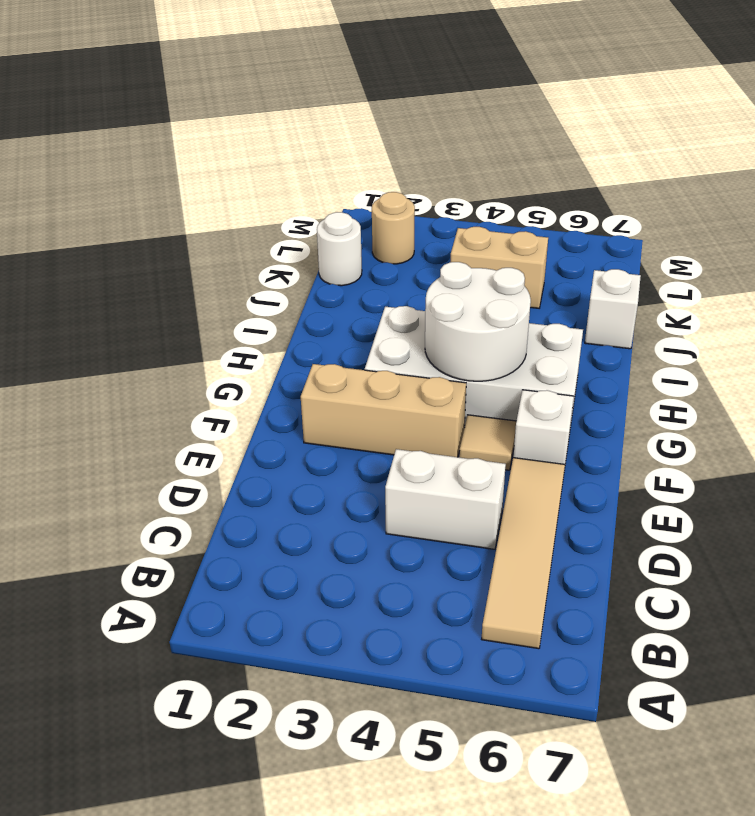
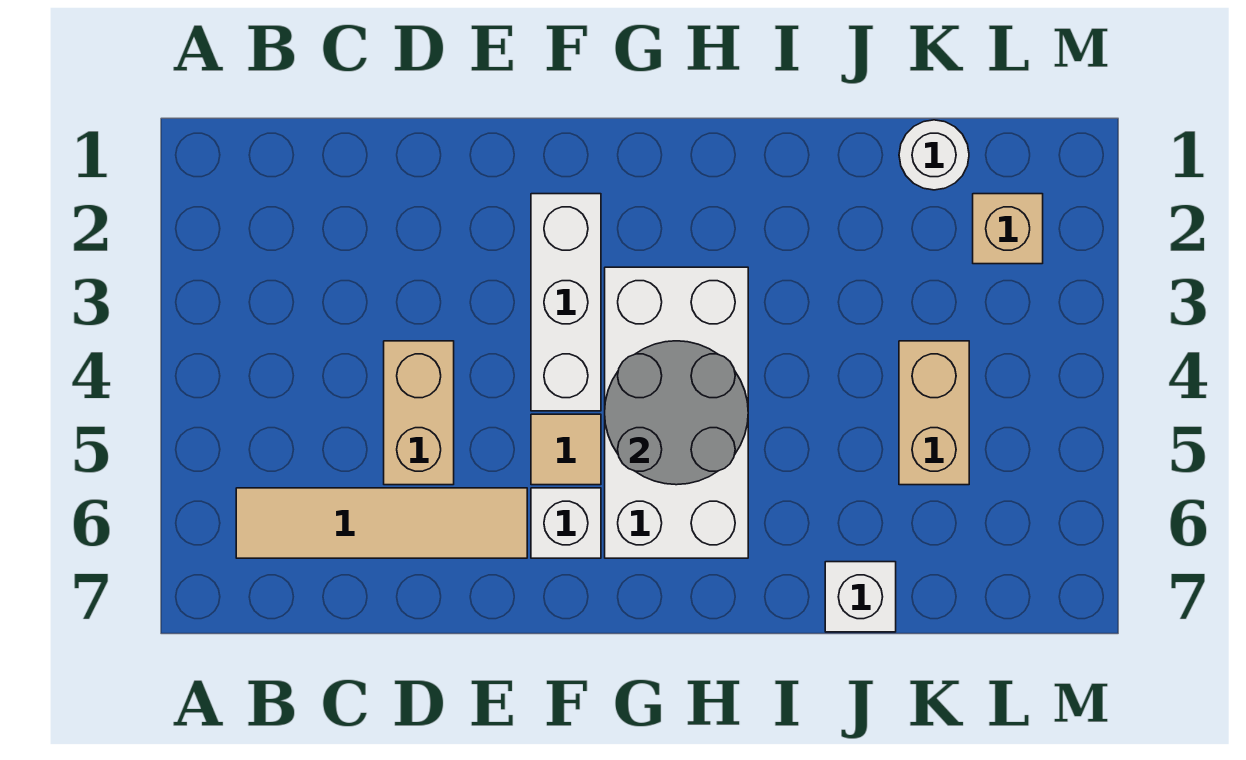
white brick D4:D5 level 1 -> tan brick D4:D5 level 1
tan brick F2:F4 level 1 -> white brick F2:F4 level 1
white round brick G4:H5 level 2 -> grey round brick G4:H5 level 2
tan round brick L2 level 1 -> tan brick L2 level 1

